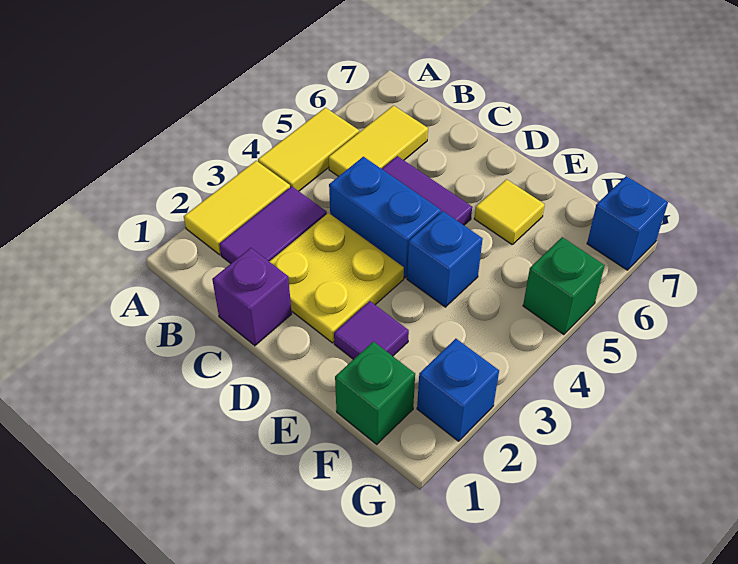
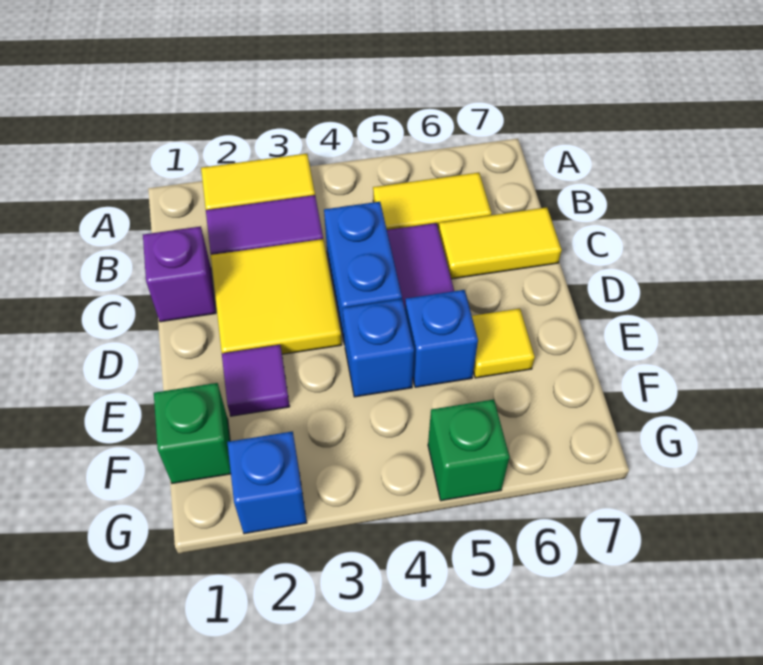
yellow tile A4:A5 level 1 -> yellow tile C6:C7 level 1
yellow plate C2:D3 level 1 -> yellow tile C2:D3 level 1
blue brick G7 level 1 -> blue brick E5 level 1

